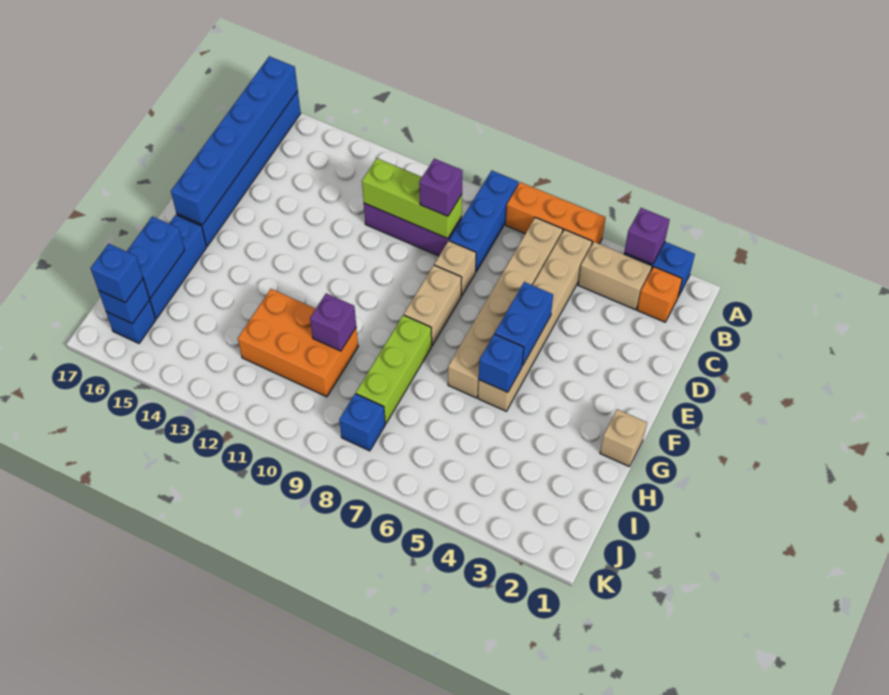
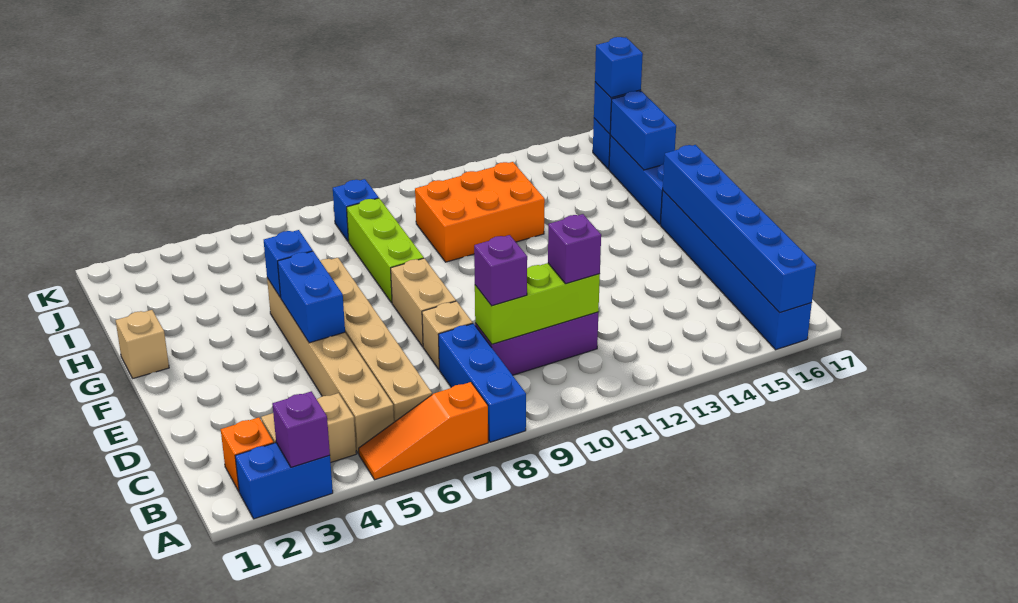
orange brick A5:A7 level 1 -> orange slope A5:A7 level 1 top 7
purple brick H10 level 2 -> purple brick C11 level 3

